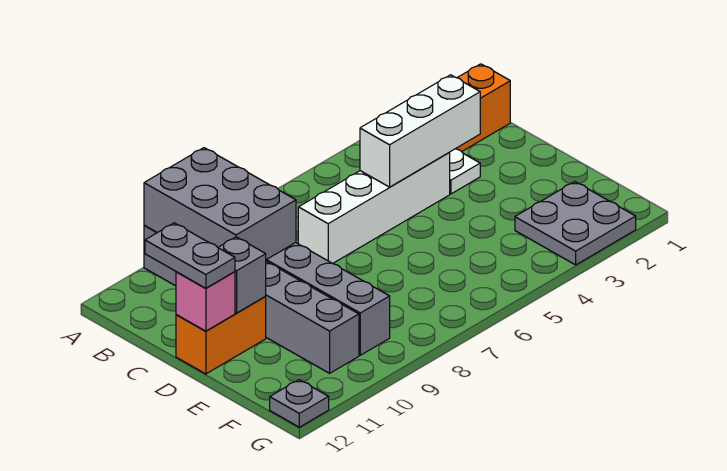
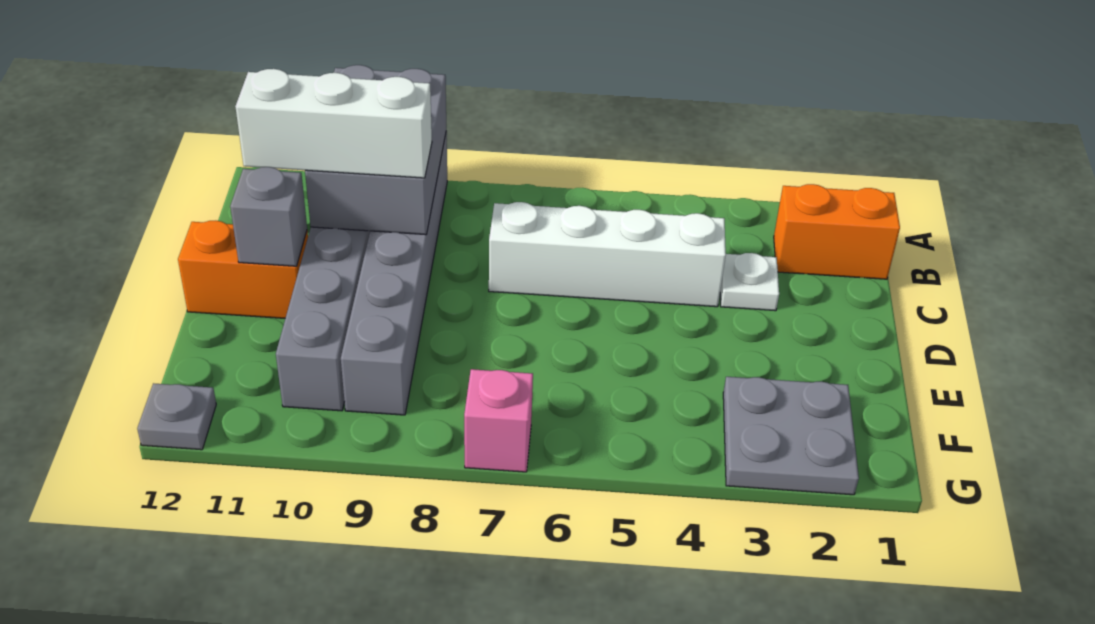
white brick C3:C5 level 2 -> white brick C9:C11 level 3
grey plate C12:D12 level 3 -> none
pink brick D12 level 2 -> pink brick G7 level 1

